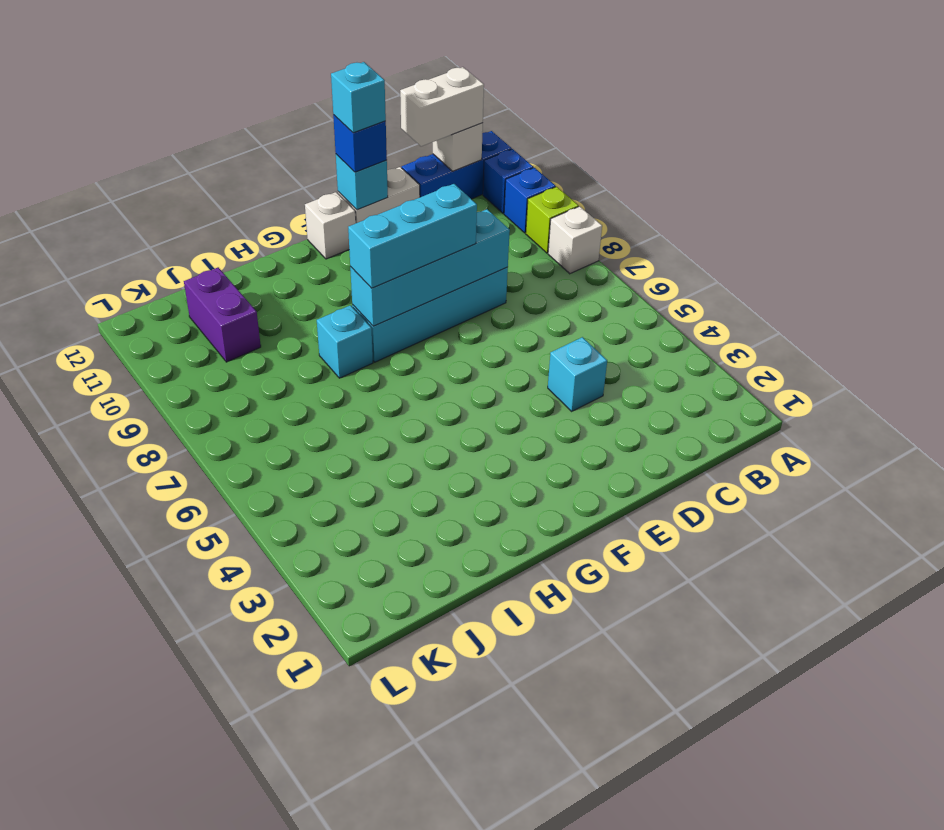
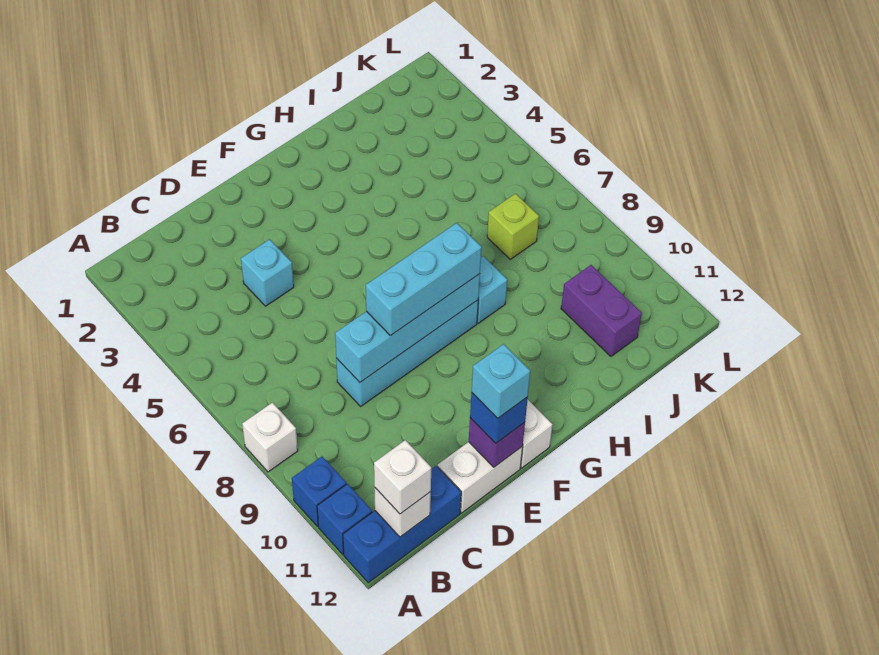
lime brick A9 level 1 -> lime brick J7 level 1
white brick B12:C12 level 3 -> white brick B12 level 3
cyan brick E12 level 2 -> purple brick E12 level 2

